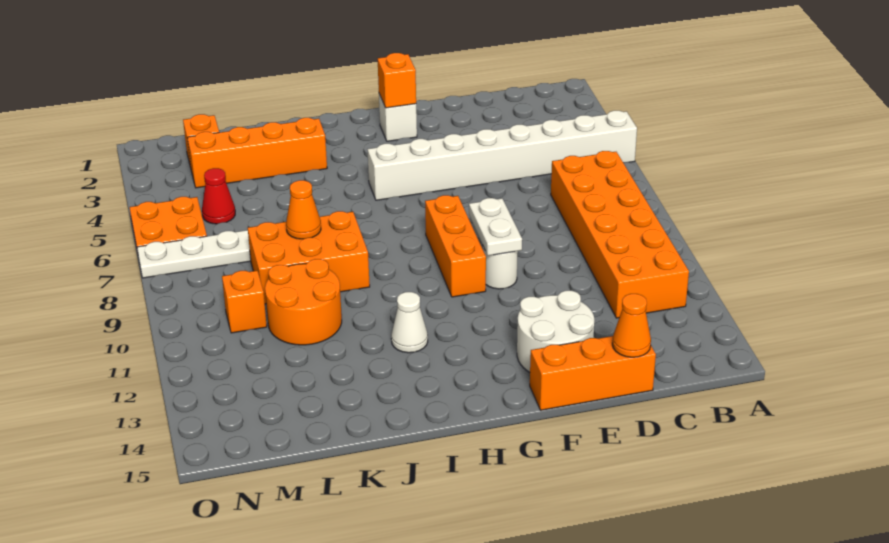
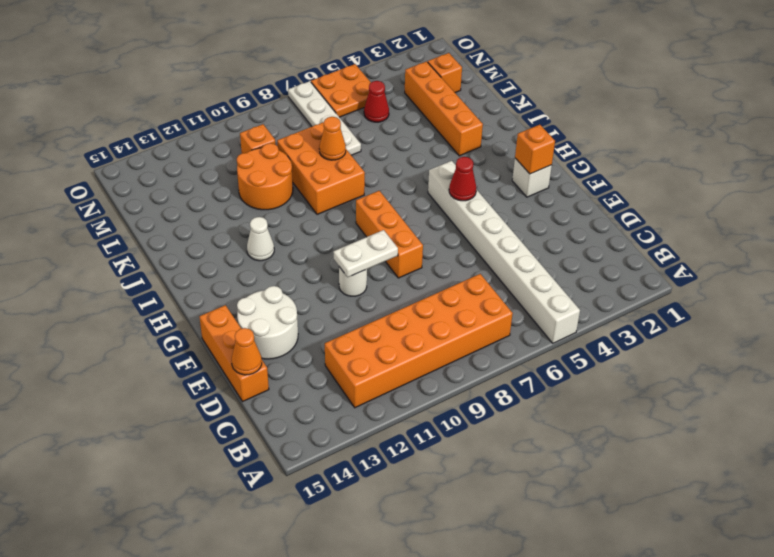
none -> red cone G5 level 2
orange brick G8:G10 level 1 -> orange brick F8:H8 level 1

